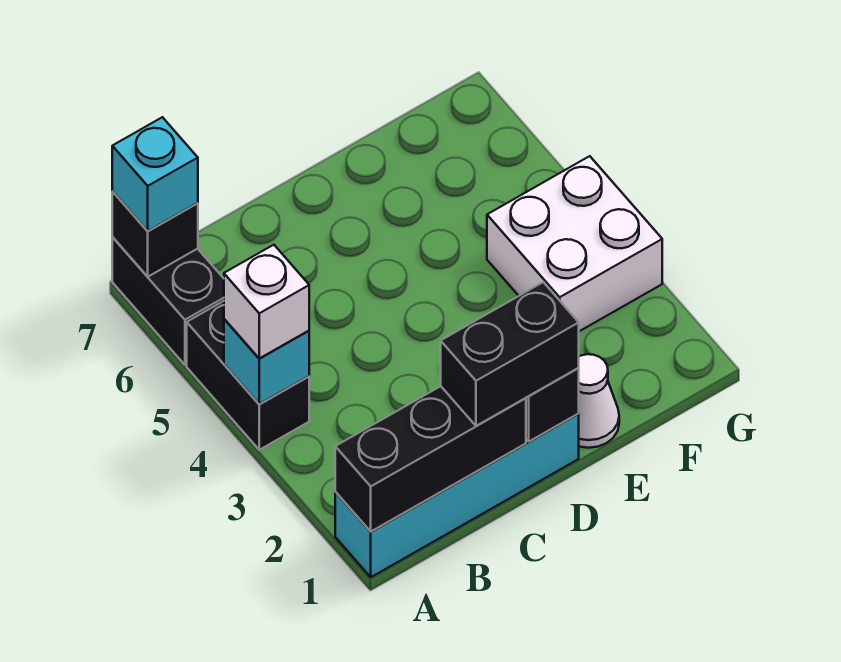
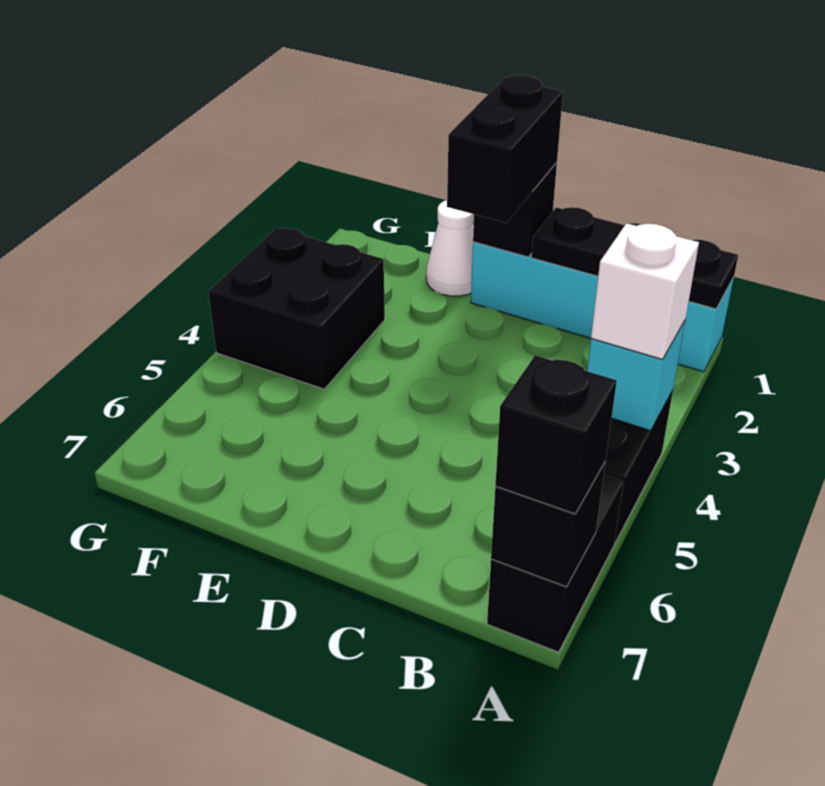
black brick A1:C1 level 2 -> black plate A1:C1 level 2
cyan brick A7 level 3 -> black brick A7 level 3
black brick C1:D1 level 3 -> black brick D1:D2 level 3
white brick F3:G4 level 1 -> black brick F3:G4 level 1

